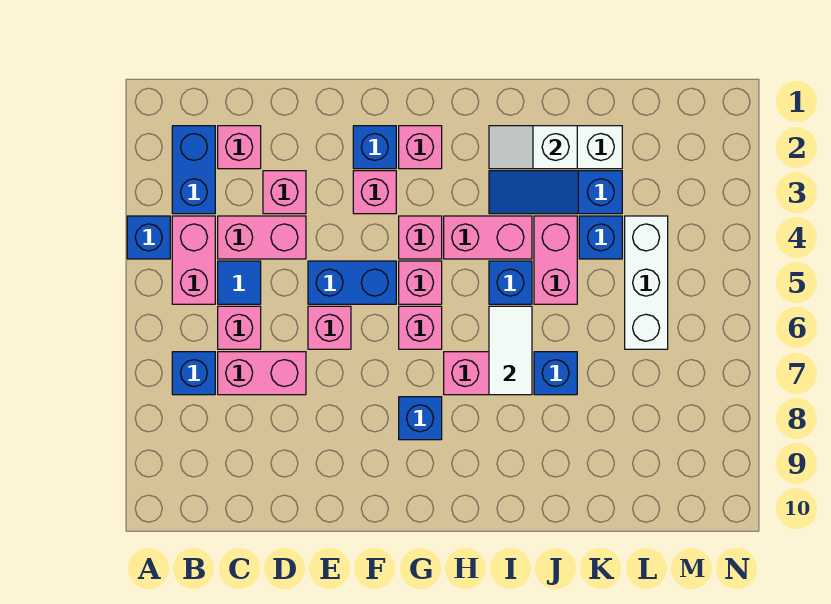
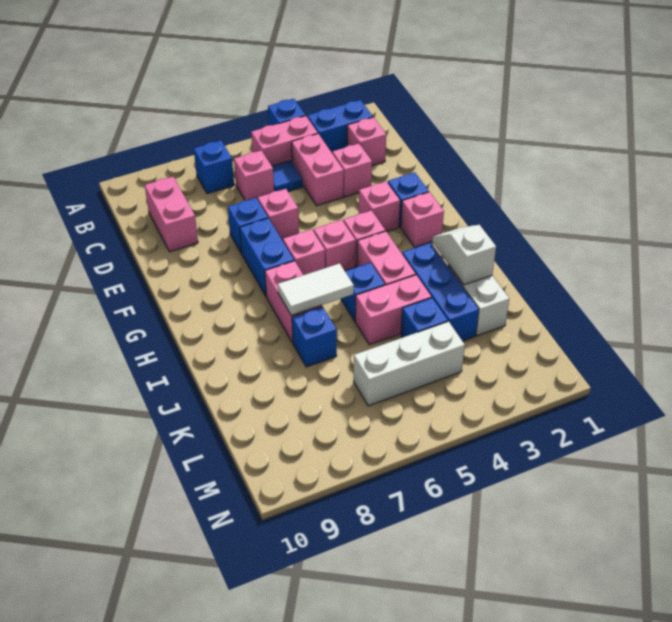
pink brick C7:D7 level 1 -> pink brick C9:D9 level 1
blue brick E5:F5 level 1 -> blue brick F7:G7 level 1
blue brick G8 level 1 -> blue brick E7 level 1
blue slope I3:K3 level 1 top K -> blue brick I3:K3 level 1

